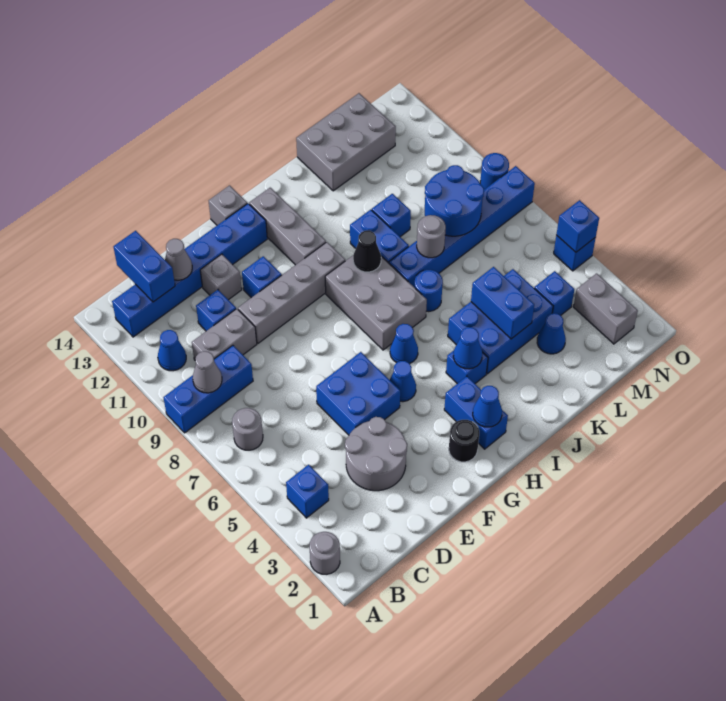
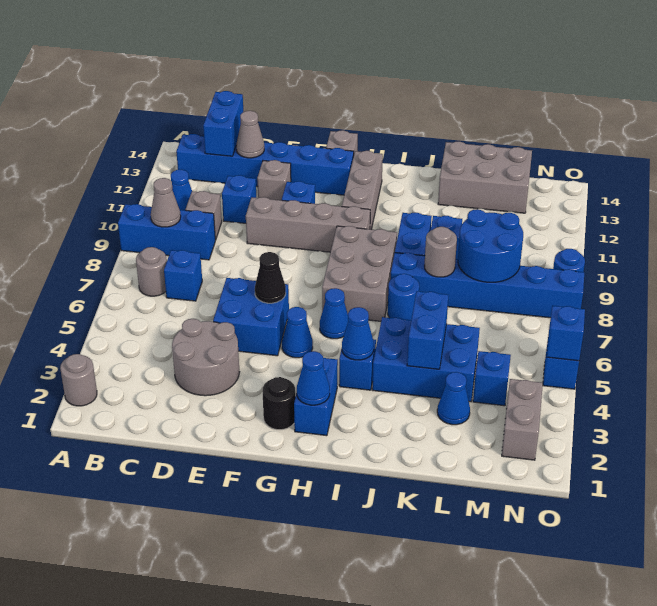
blue brick B4 level 1 -> blue brick C7 level 1
grey brick C10:D10 level 1 -> grey brick C10 level 1
black cone I9 level 2 -> black cone F6 level 2

